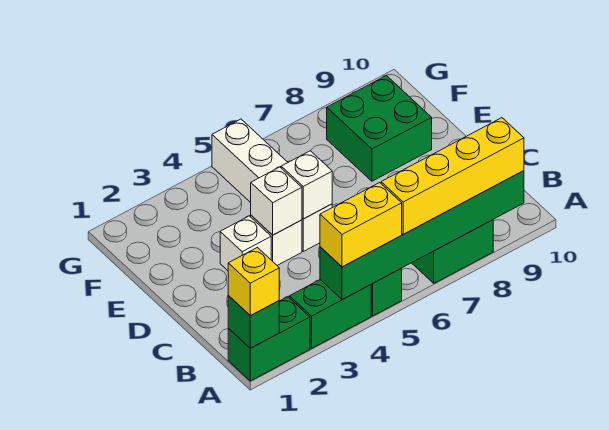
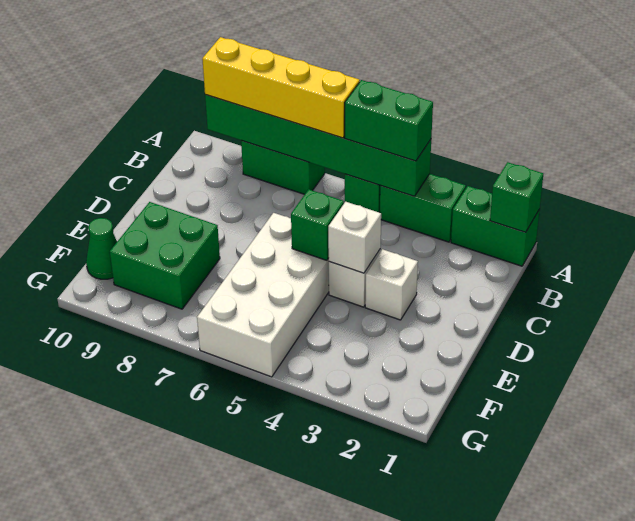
yellow brick A1 level 3 -> none
yellow brick A4:A5 level 3 -> green brick A4:A5 level 3
white brick D5:G5 level 1 -> white brick D5:G6 level 1
white brick D5 level 2 -> green brick D5 level 2
none -> green cone F10 level 1

